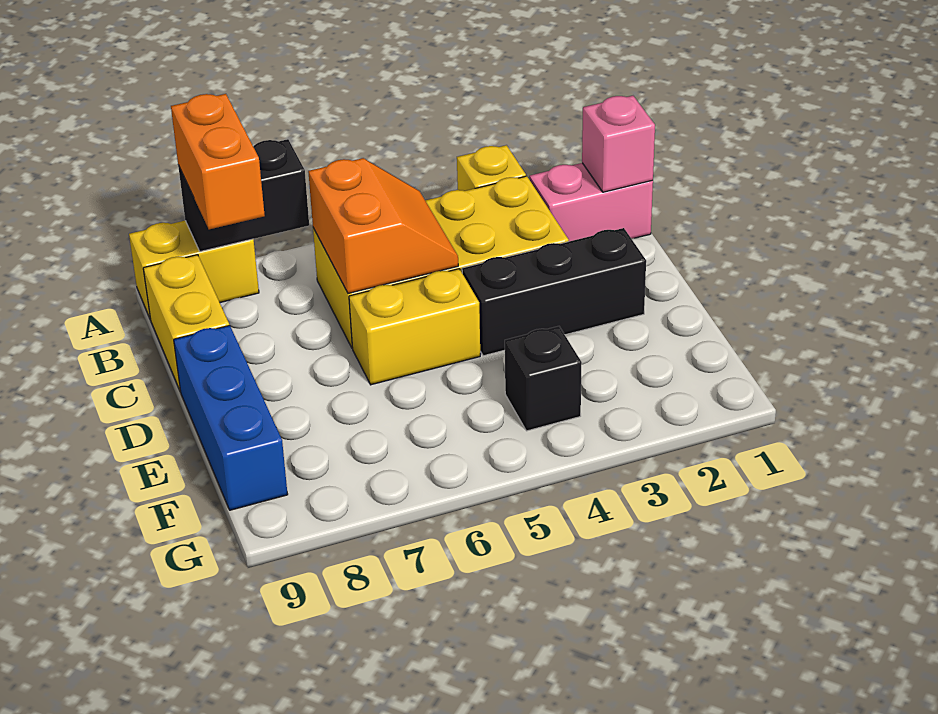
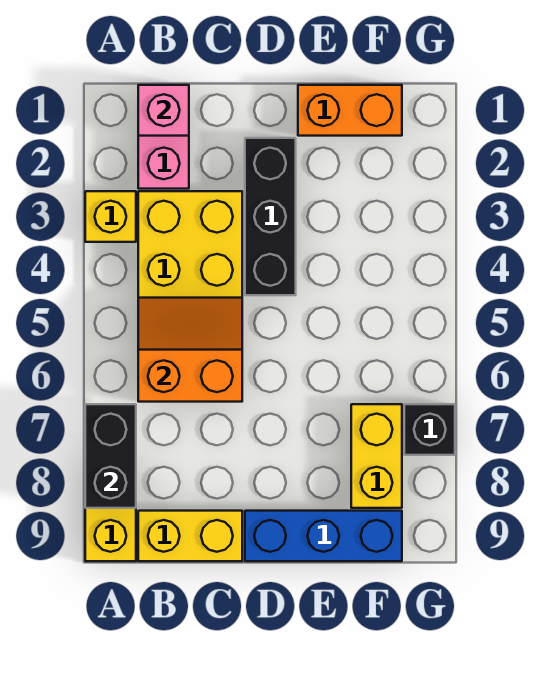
orange brick A8:B8 level 3 -> orange brick E1:F1 level 1
yellow brick D5:D6 level 1 -> yellow brick F7:F8 level 1
black brick F4 level 1 -> black brick G7 level 1

